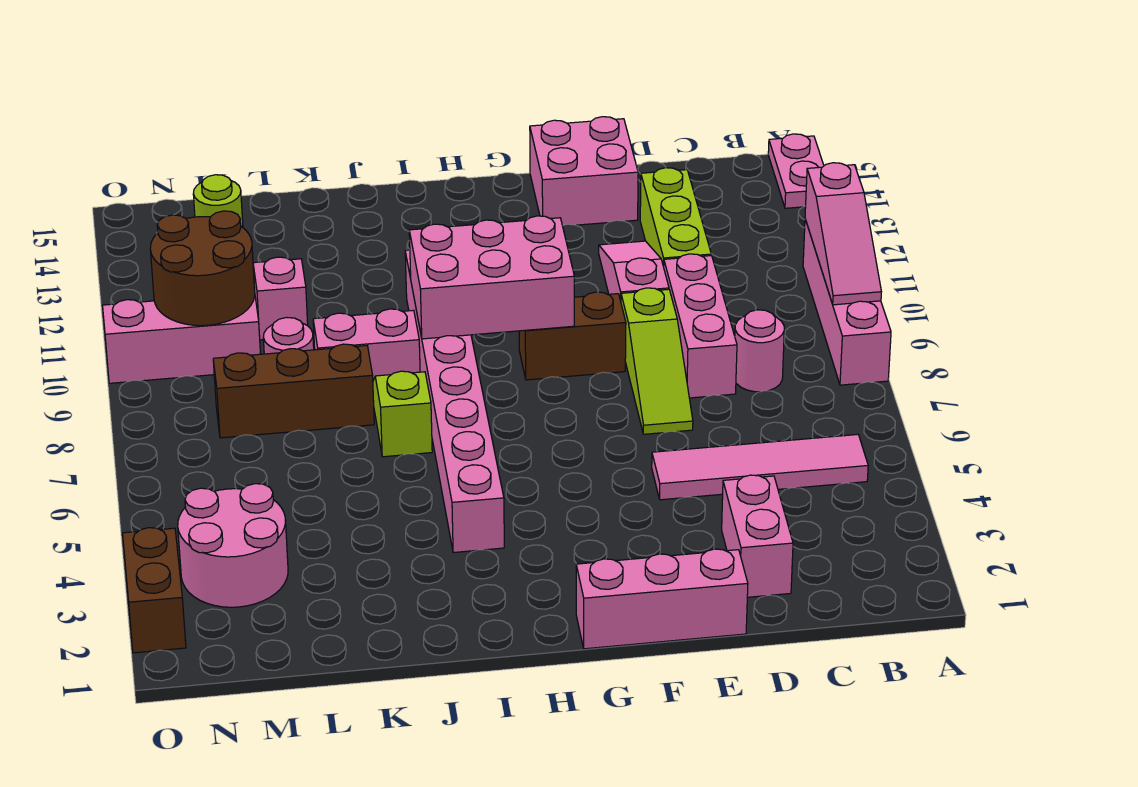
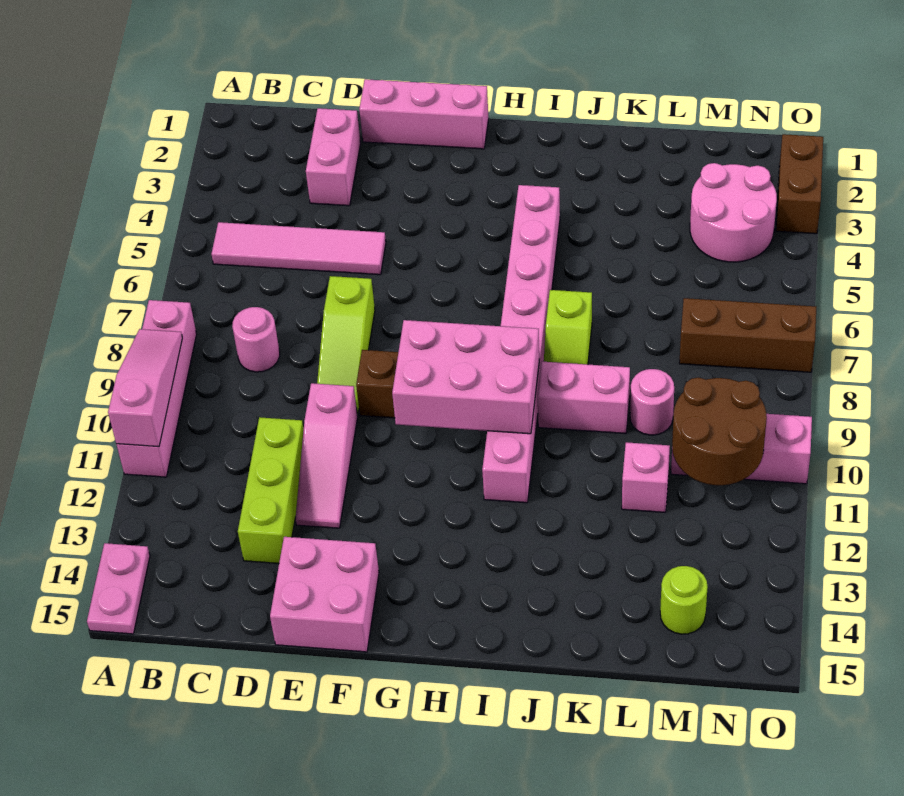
pink brick D8:D10 level 1 -> none
lime slope E7:E9 level 1 top 9 -> lime slope E7:E9 level 1 top 7
brown brick K8:M8 level 1 -> brown brick M7:O7 level 1

